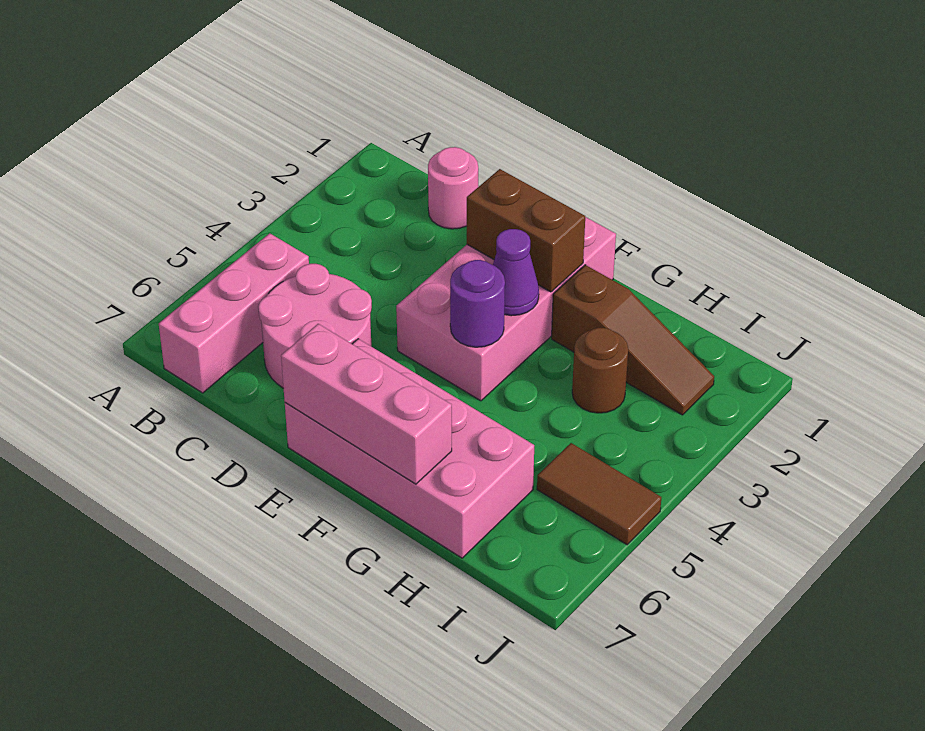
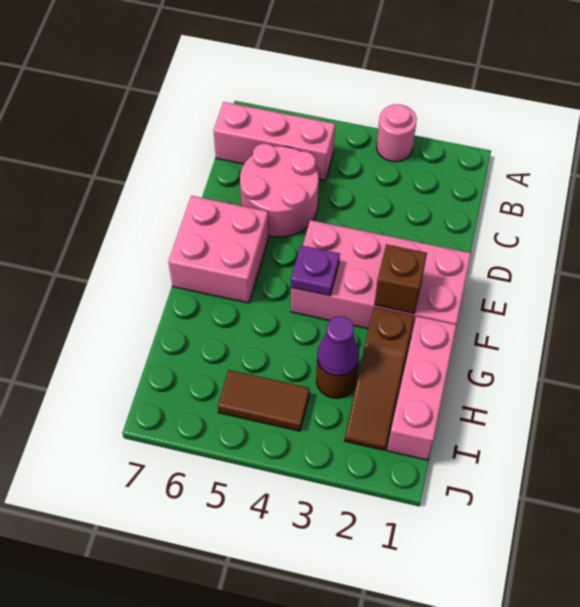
pink round brick C1 level 1 -> pink round brick A3 level 1
brown brick E2:F2 level 2 -> brown brick F2 level 2
pink brick E6:H7 level 1 -> pink brick E6:F7 level 1
pink brick E7:G7 level 2 -> pink brick G1:I1 level 1
purple cone F3 level 2 -> purple cone H3 level 2
purple round brick F4 level 2 -> purple plate F4 level 2
brown tile I5:J5 level 1 -> brown tile I4:I5 level 1

